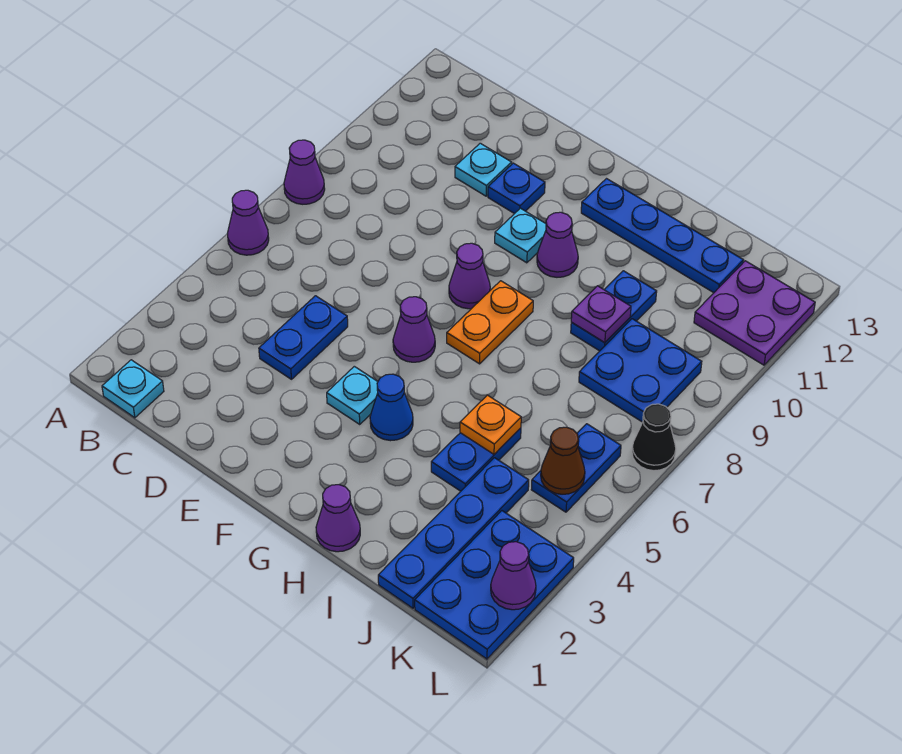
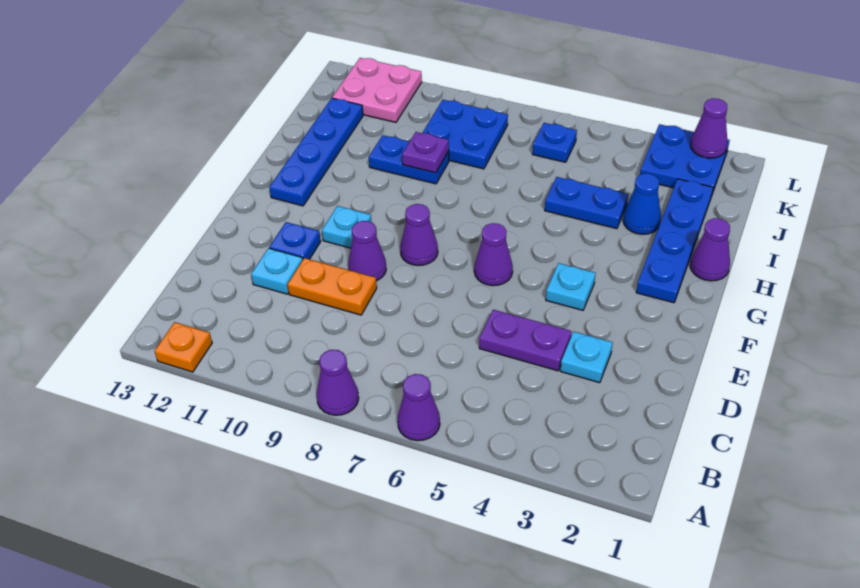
cyan plate B1 level 1 -> cyan plate D3 level 1
blue plate D4:D5 level 1 -> purple plate D4:D5 level 1
blue cone G4 level 1 -> blue cone I3 level 1
orange plate G7:G8 level 1 -> orange plate D9:D10 level 1
purple cone G10 level 1 -> purple cone E9 level 1
orange plate I5 level 2 -> orange plate A12 level 1
blue plate J1:J4 level 1 -> blue plate G2:J2 level 1
blue plate K1:L3 level 1 -> blue plate K2:L3 level 1
blue plate K5:K6 level 1 -> blue plate K6 level 1
brown cone K5 level 2 -> none
purple plate K11:L12 level 1 -> pink plate K11:L12 level 1
black cone L7 level 1 -> none

